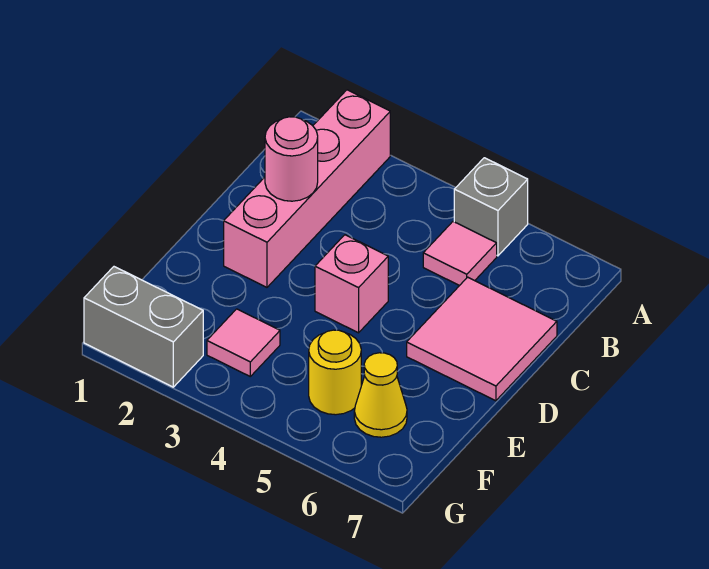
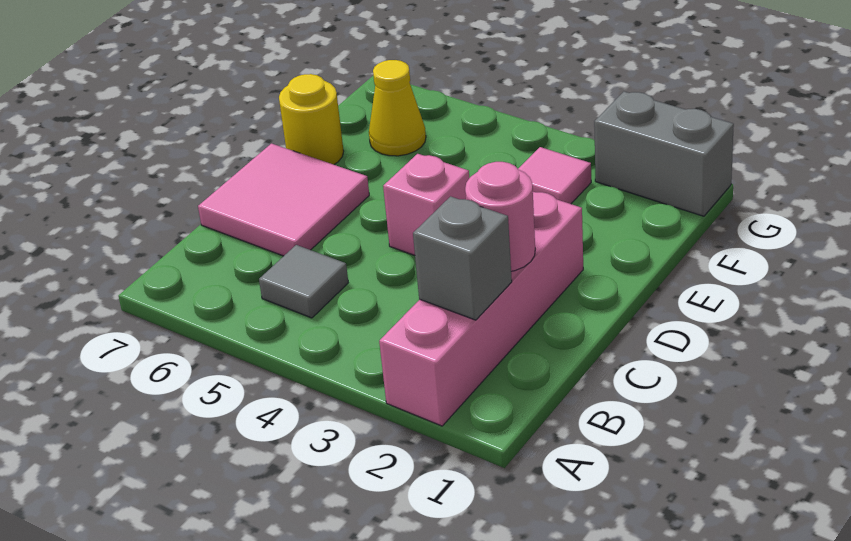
grey brick A5 level 1 -> grey brick B2 level 2
pink tile B5 level 1 -> grey tile B5 level 1
yellow round brick F5 level 1 -> yellow round brick E7 level 1

